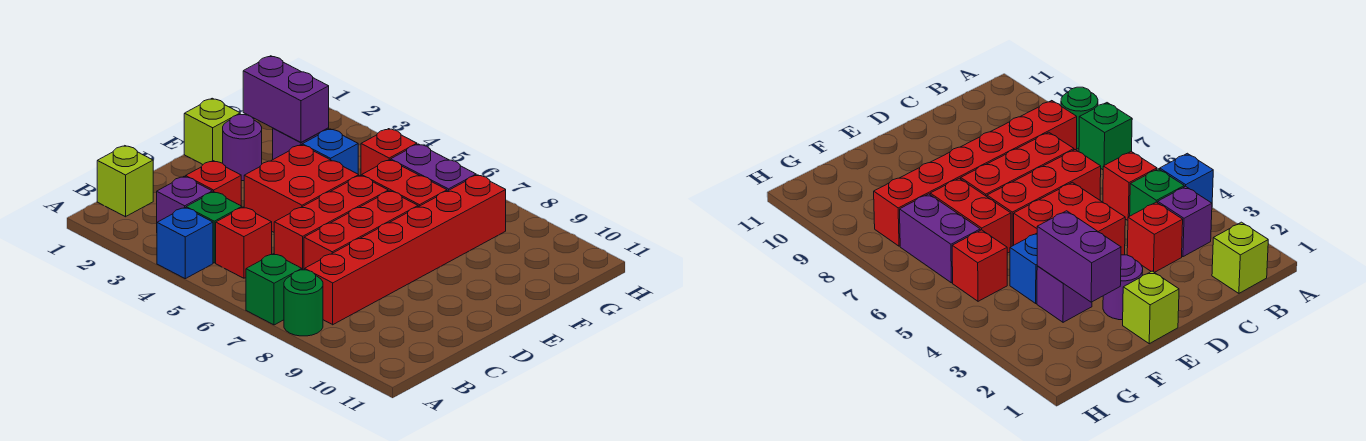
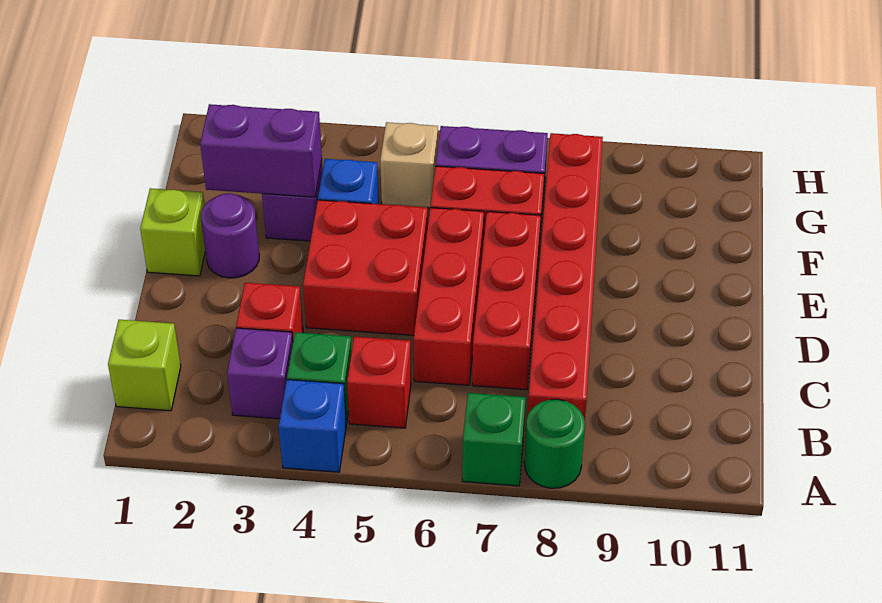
red brick G5 level 1 -> tan brick G5 level 1

